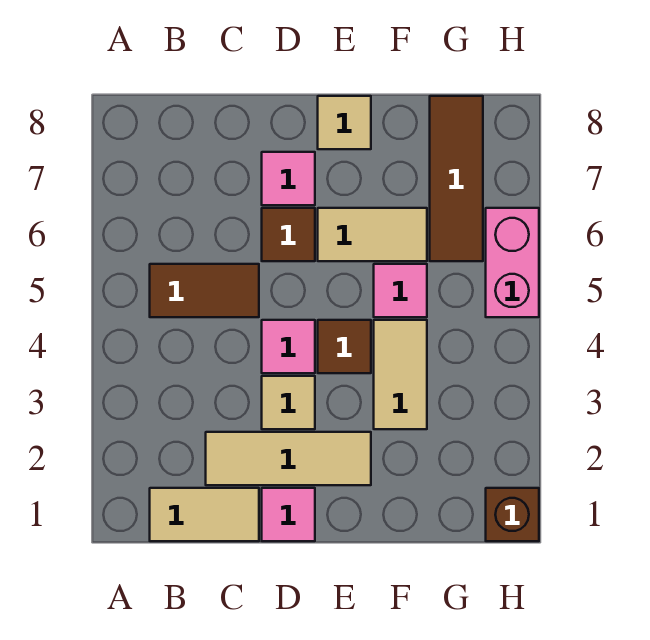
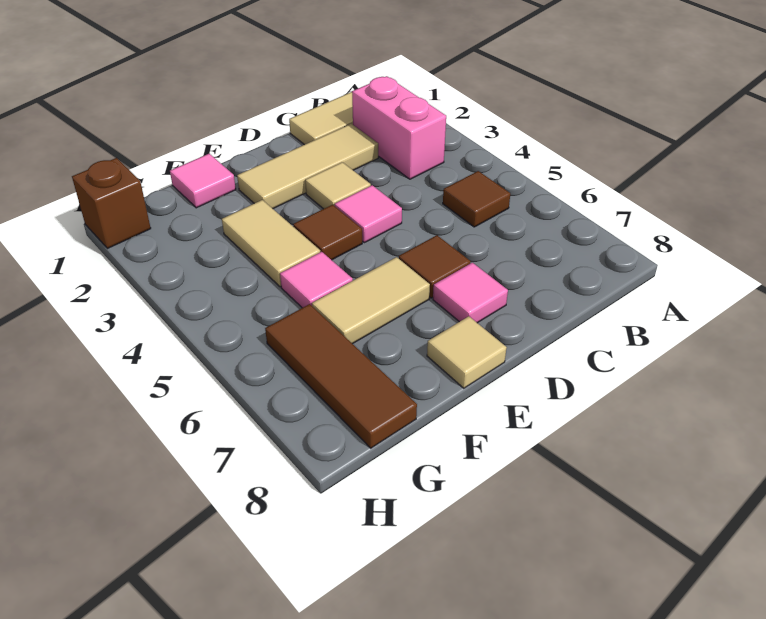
brown tile B5:C5 level 1 -> brown tile B5 level 1
pink tile D1 level 1 -> pink tile F1 level 1
pink brick H5:H6 level 1 -> pink brick B2:B3 level 1

